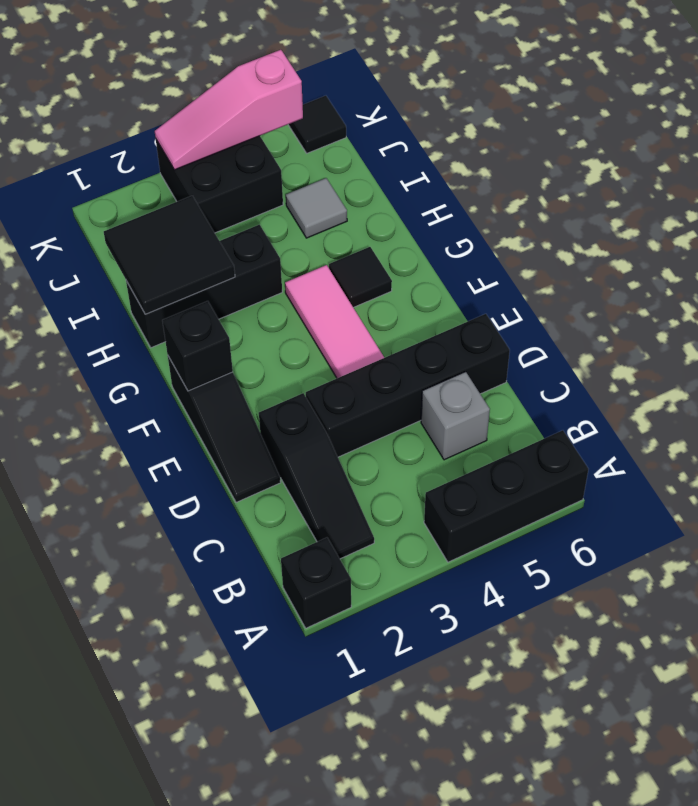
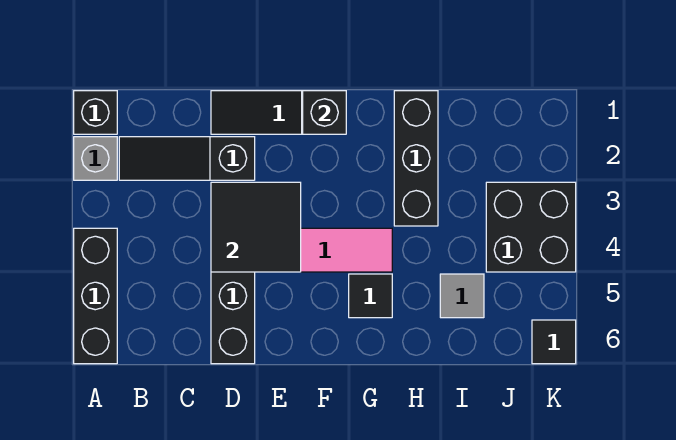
grey brick C5 level 1 -> grey brick A2 level 1
black tile H1:I2 level 2 -> black tile D3:E4 level 2
pink slope K3:K5 level 2 top 5 -> none

